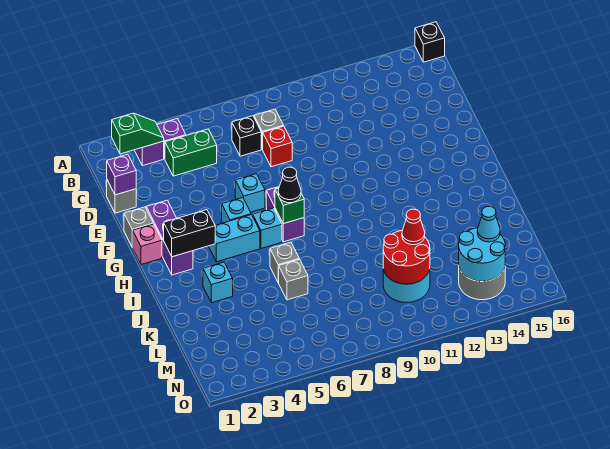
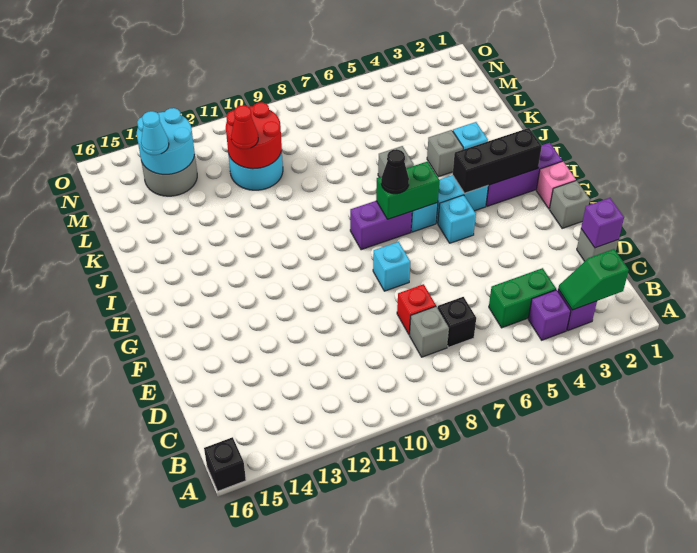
purple brick F2:H2 level 1 -> purple brick H1:H3 level 1
cyan brick F6 level 1 -> cyan brick F8 level 1
purple brick G7:H7 level 1 -> purple brick H7:H8 level 1
black brick H2:H3 level 2 -> black brick H2:H4 level 2
green brick H7 level 2 -> green brick H6:H7 level 2
grey brick K6 level 1 -> grey brick J4 level 1

